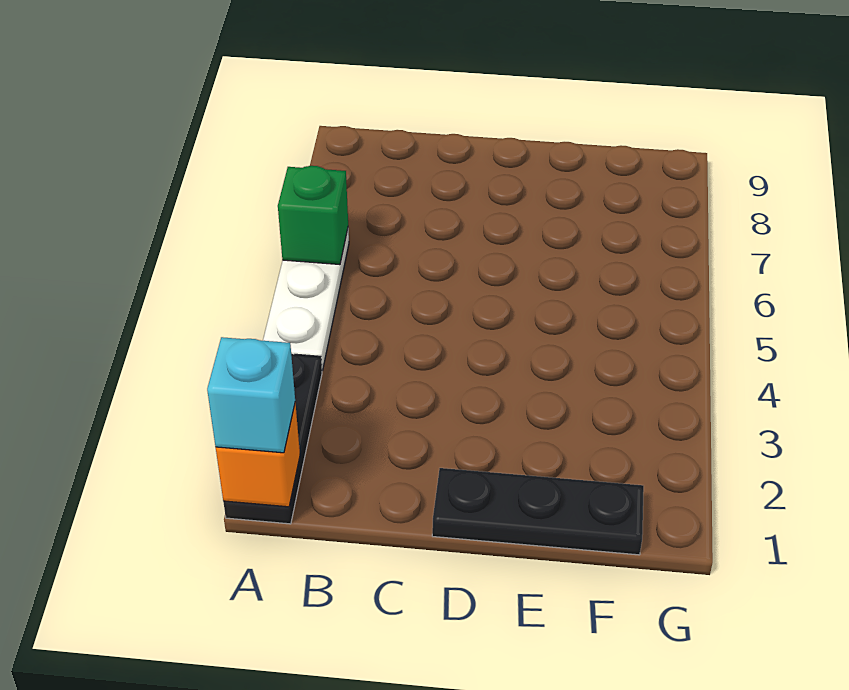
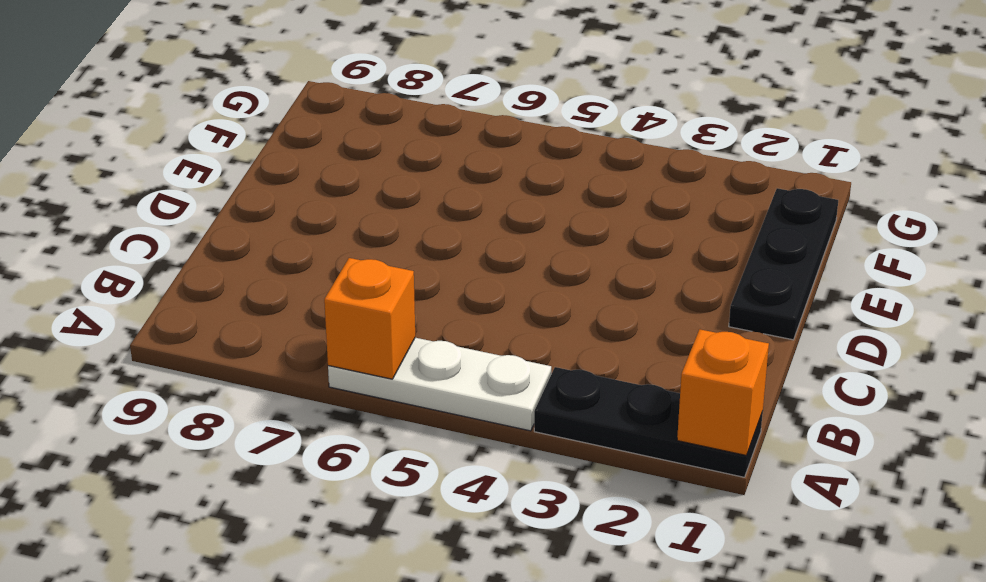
cyan brick A1 level 3 -> none
green brick A6 level 2 -> orange brick A6 level 2

